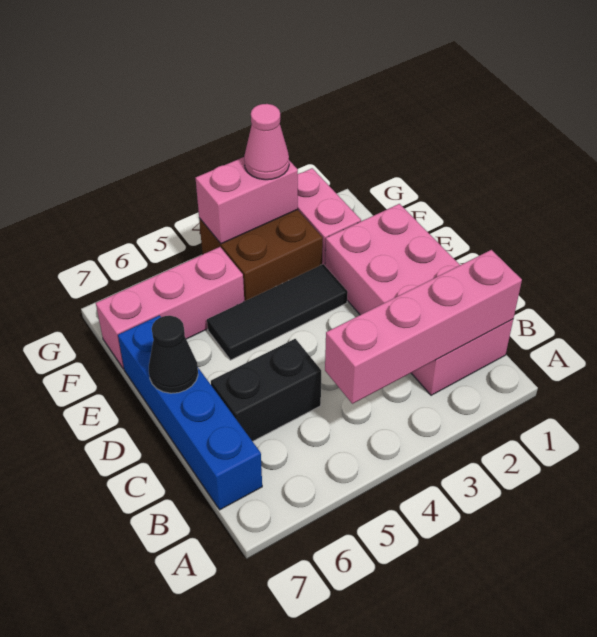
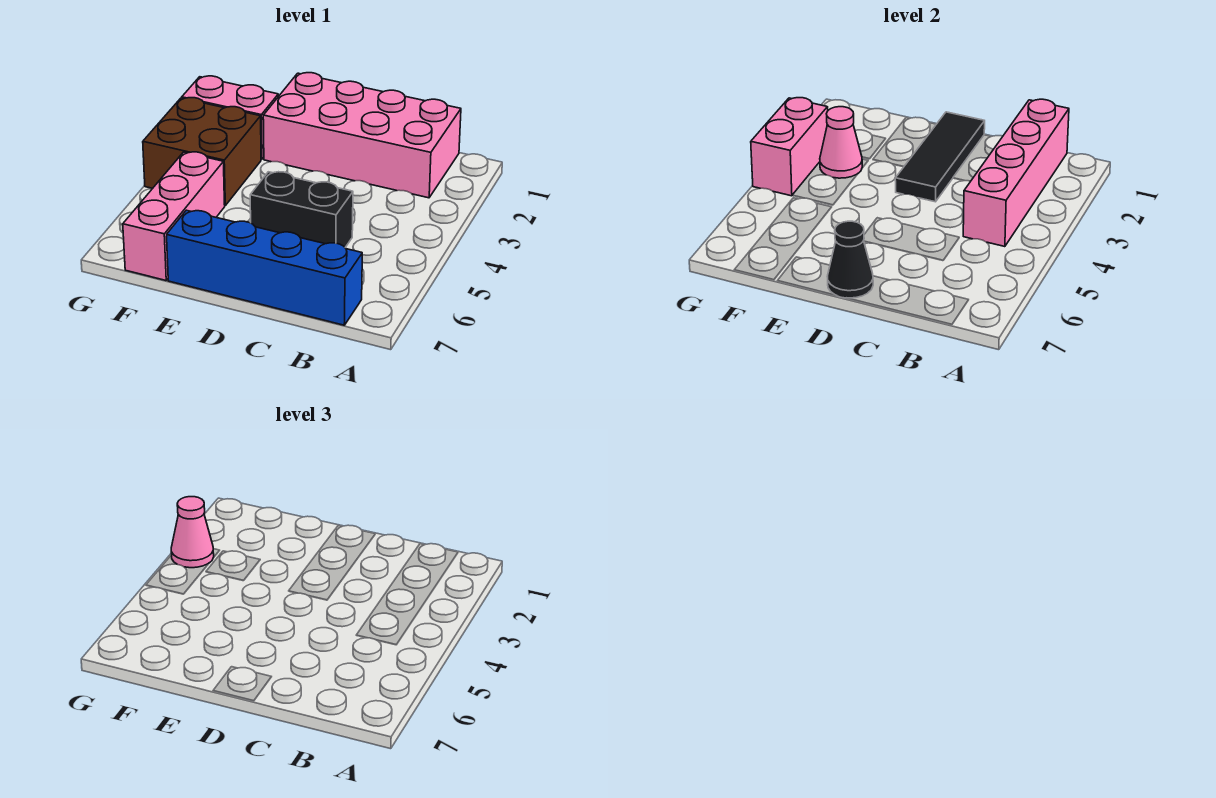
black brick C5:C6 level 1 -> black brick C5:D5 level 1
black tile E3:E5 level 1 -> black tile D1:D3 level 2
none -> pink cone F3 level 2

